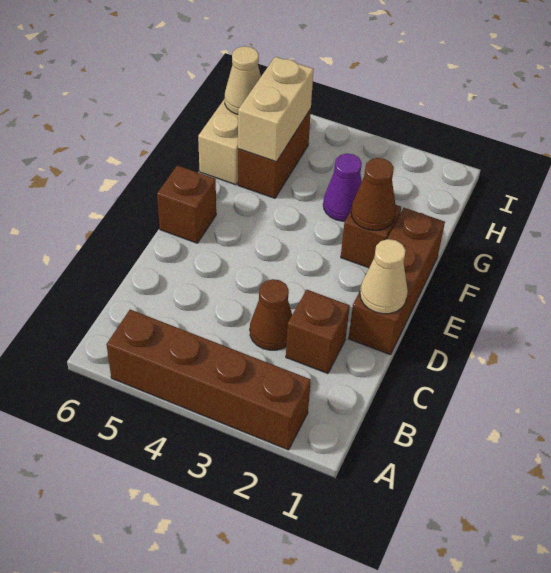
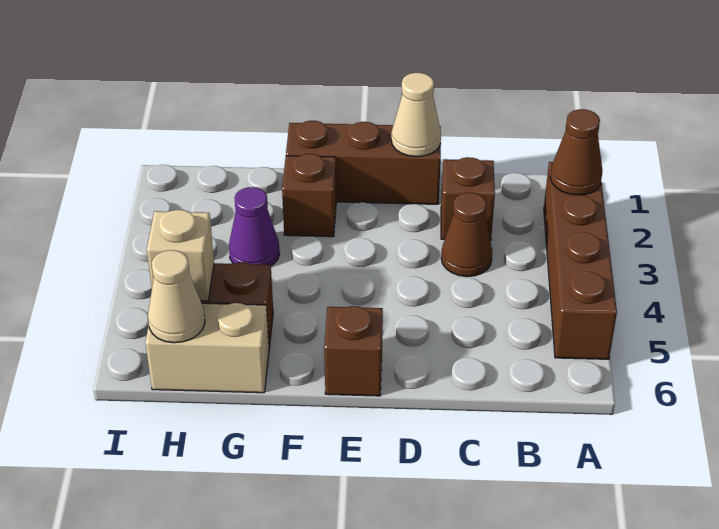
brown cone F2 level 2 -> brown cone A2 level 2
tan brick G5:H5 level 2 -> tan brick H5 level 2

